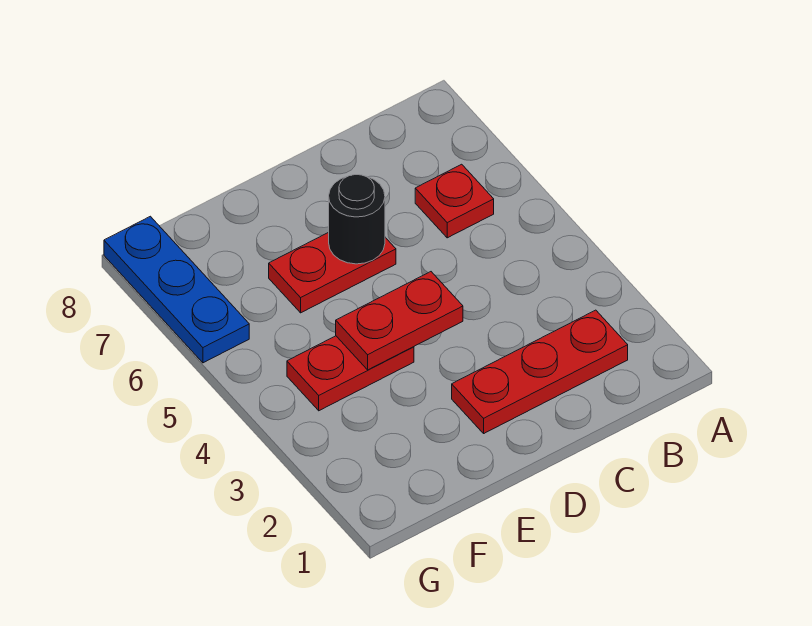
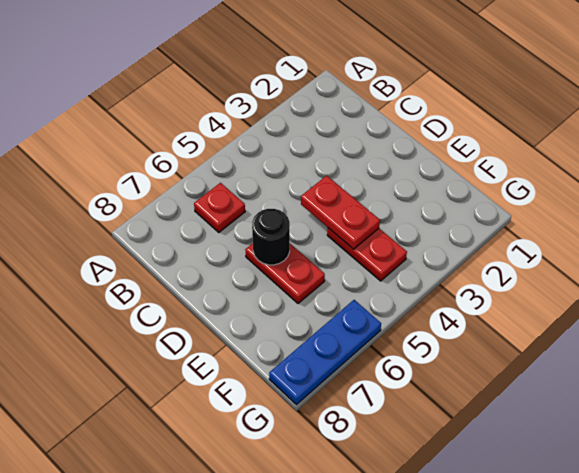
red plate B2:D2 level 1 -> none

